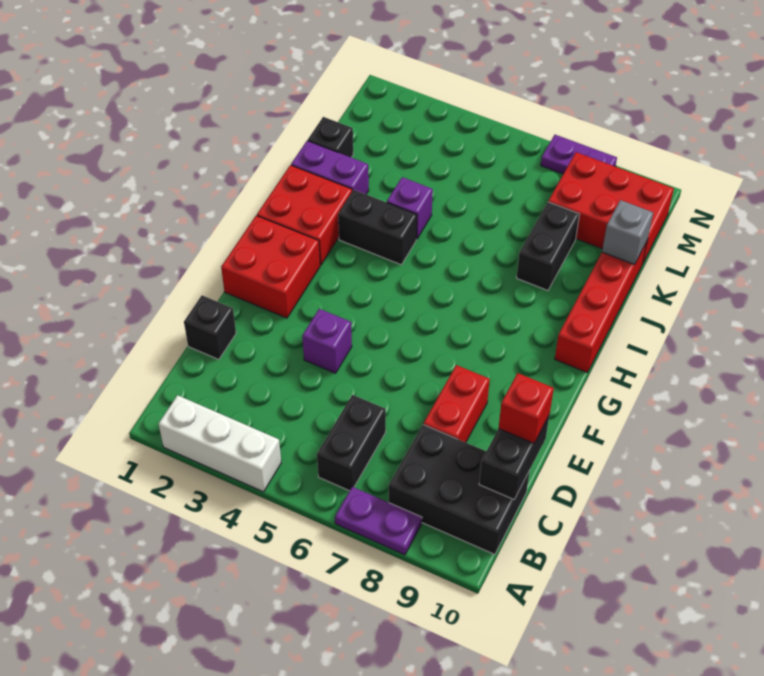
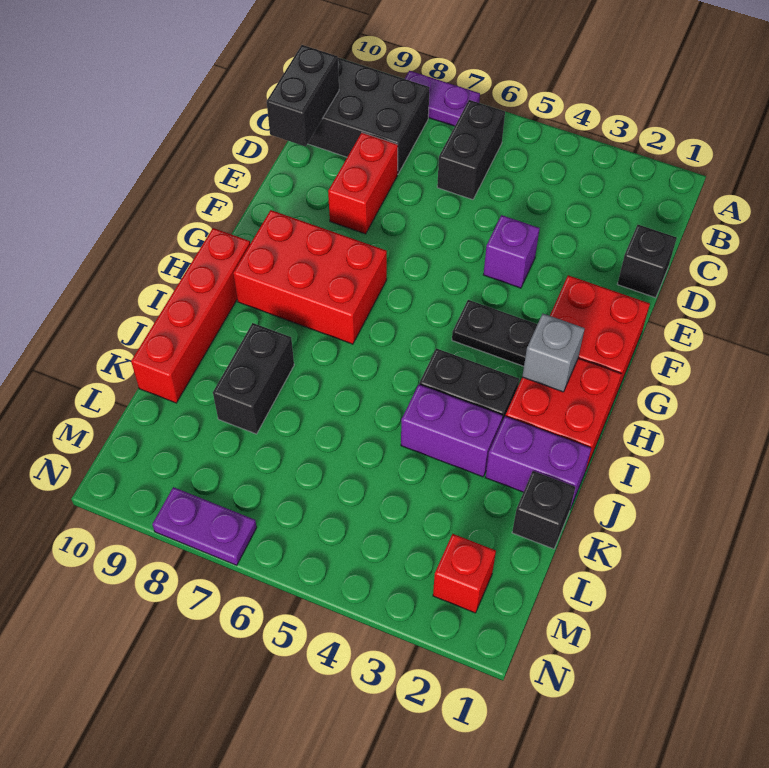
white brick A2:A4 level 1 -> none
red brick D10 level 3 -> red brick M2 level 1
none -> black plate G3:G4 level 1
purple brick J4 level 1 -> purple brick J3:J4 level 1
grey brick K10 level 2 -> grey brick H2 level 2
red brick L8:M10 level 1 -> red brick G7:H9 level 1

